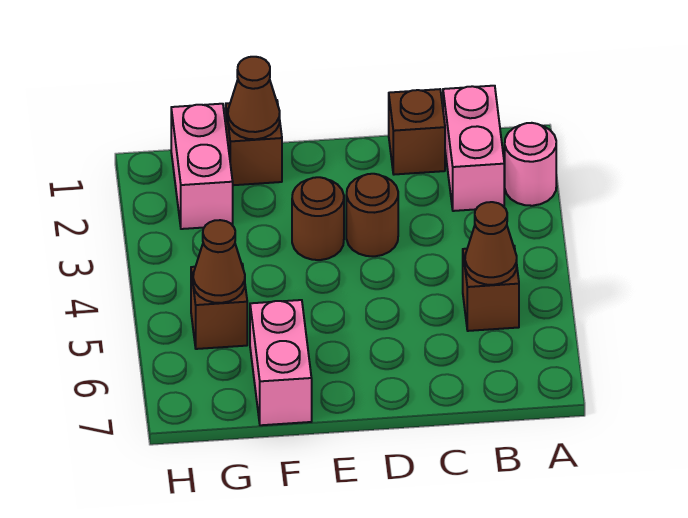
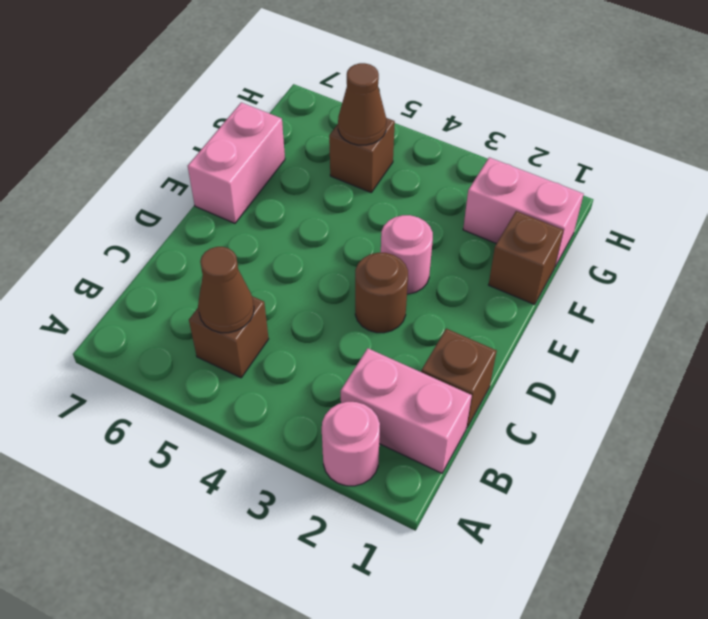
brown round brick E3 level 1 -> pink round brick E3 level 1
brown cone F1 level 2 -> none
pink brick F6:F7 level 1 -> pink brick E7:F7 level 1

